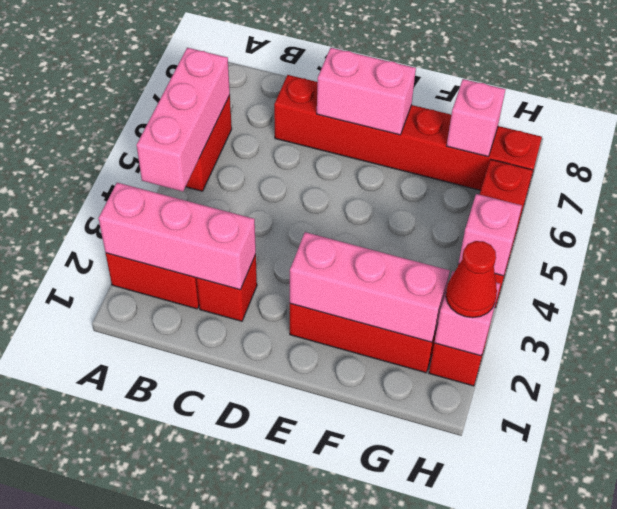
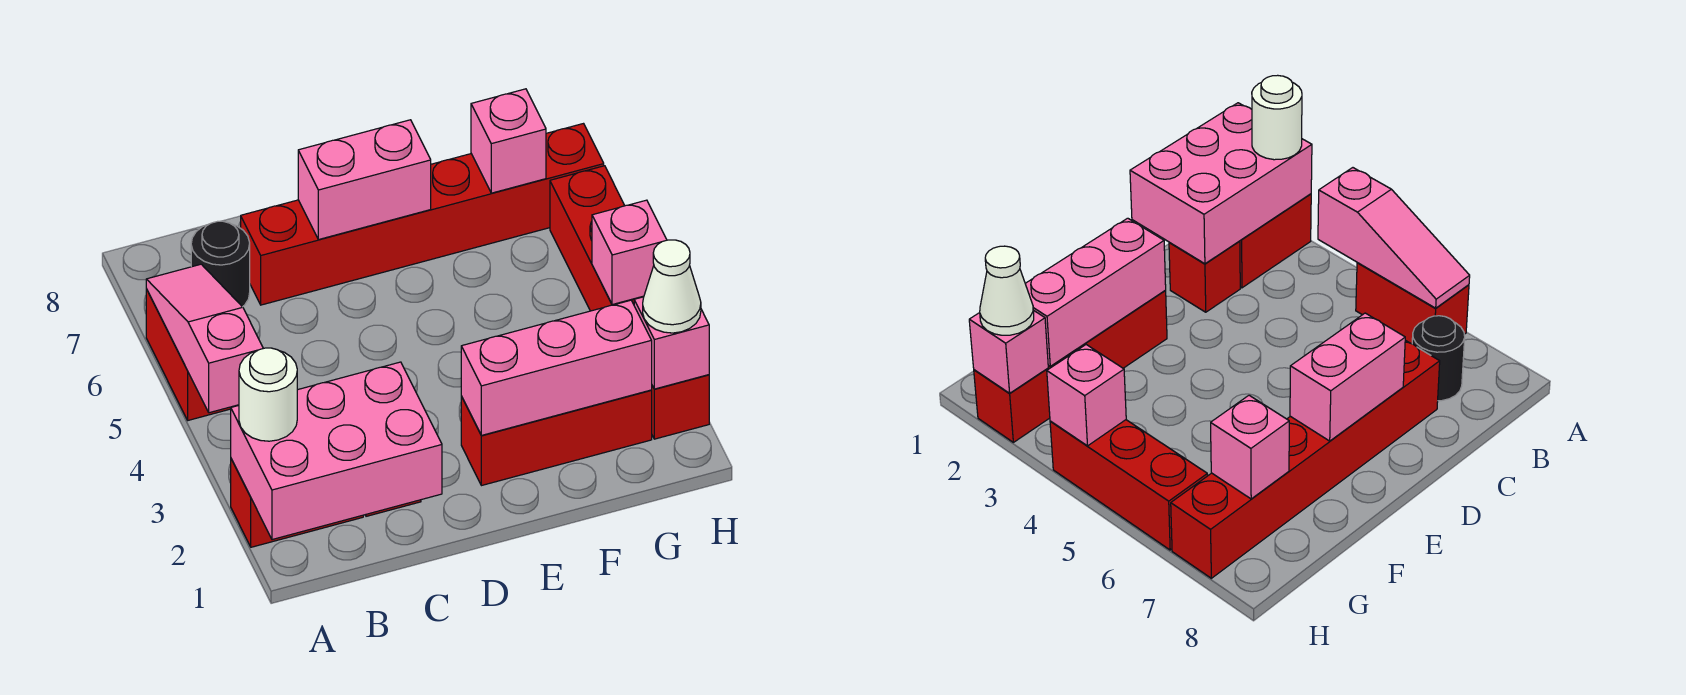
pink brick A2:C2 level 2 -> pink brick A1:C2 level 2
none -> white round brick A2 level 3
pink brick A4:A6 level 2 -> pink slope A4:A6 level 2 top 4
none -> black round brick B7 level 1
red cone H2 level 3 -> white cone H2 level 3

